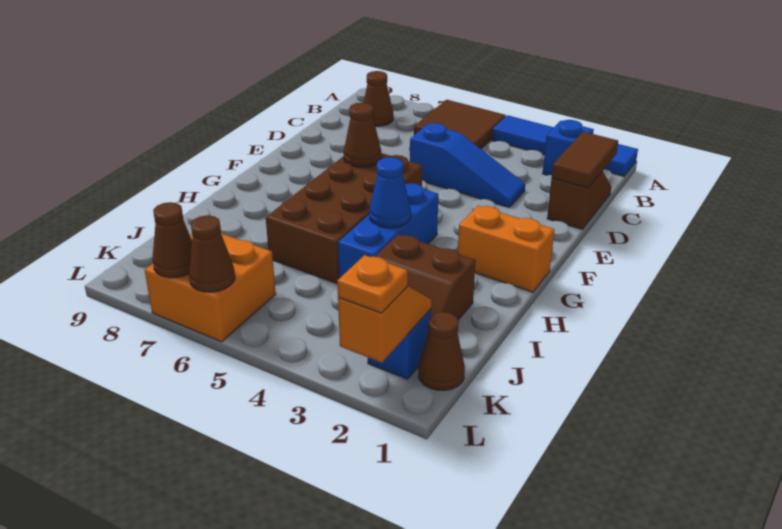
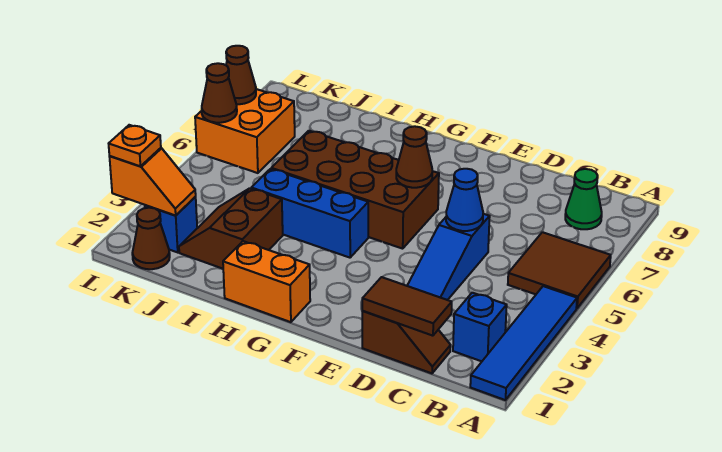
brown cone B8 level 1 -> green cone B8 level 1
orange brick G1:G2 level 1 -> orange brick G1:H1 level 1
blue cone H4 level 2 -> blue cone D5 level 2

